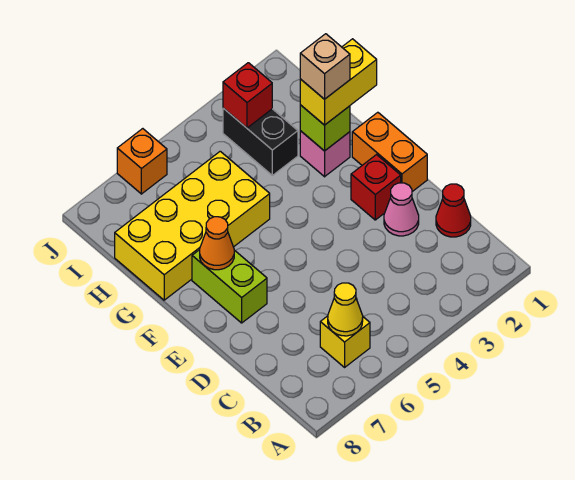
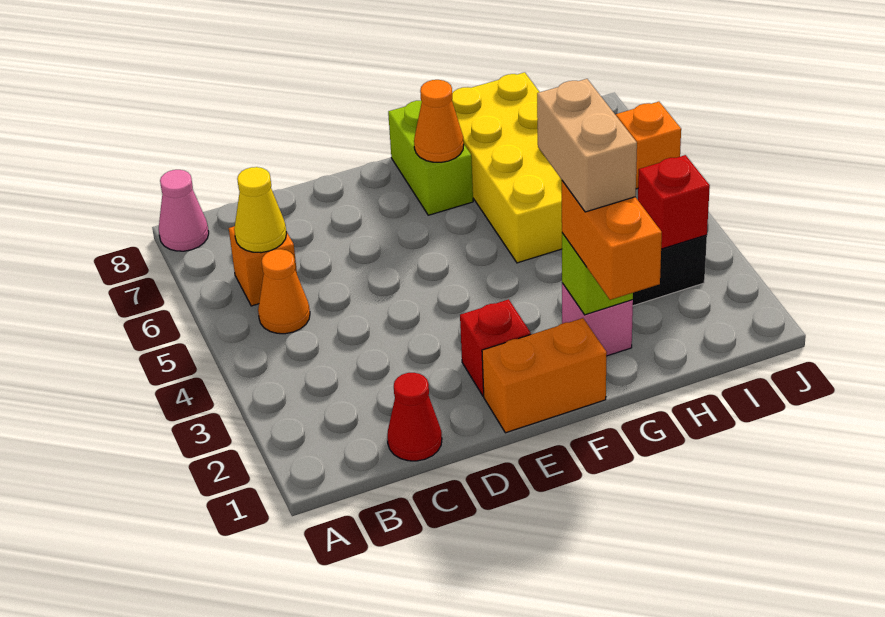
none -> orange cone B5 level 1
yellow brick B6 level 1 -> orange brick B6 level 1
pink cone D2 level 1 -> pink cone A8 level 1
lime brick E7:F7 level 1 -> lime brick F7:F8 level 1
yellow brick G1:G2 level 3 -> orange brick G1:G2 level 3
tan brick G2 level 4 -> tan brick G2:G3 level 4

